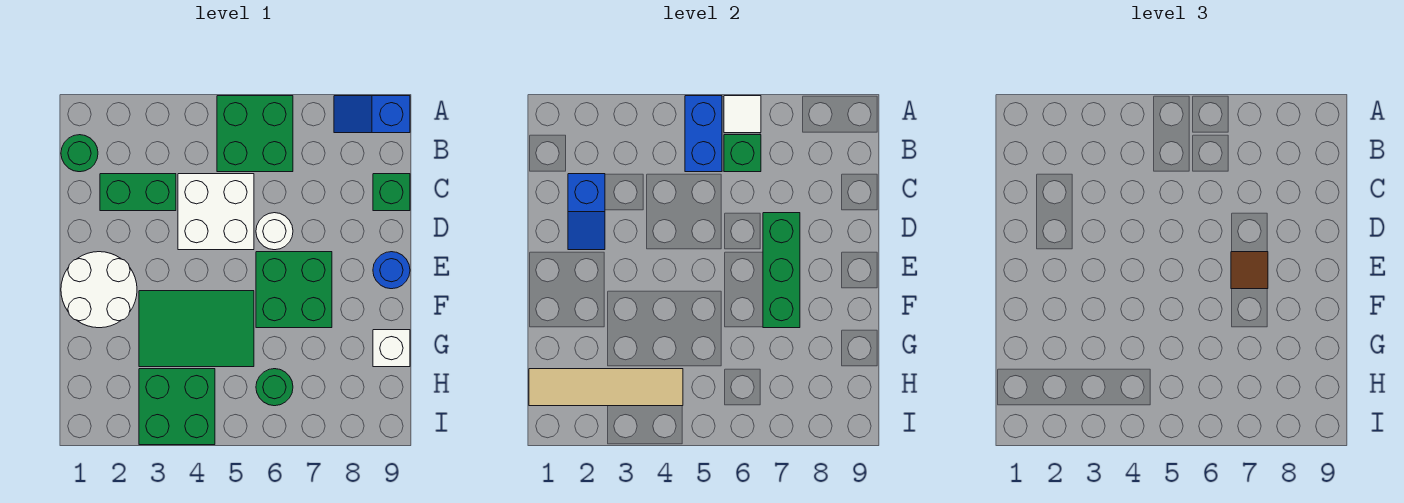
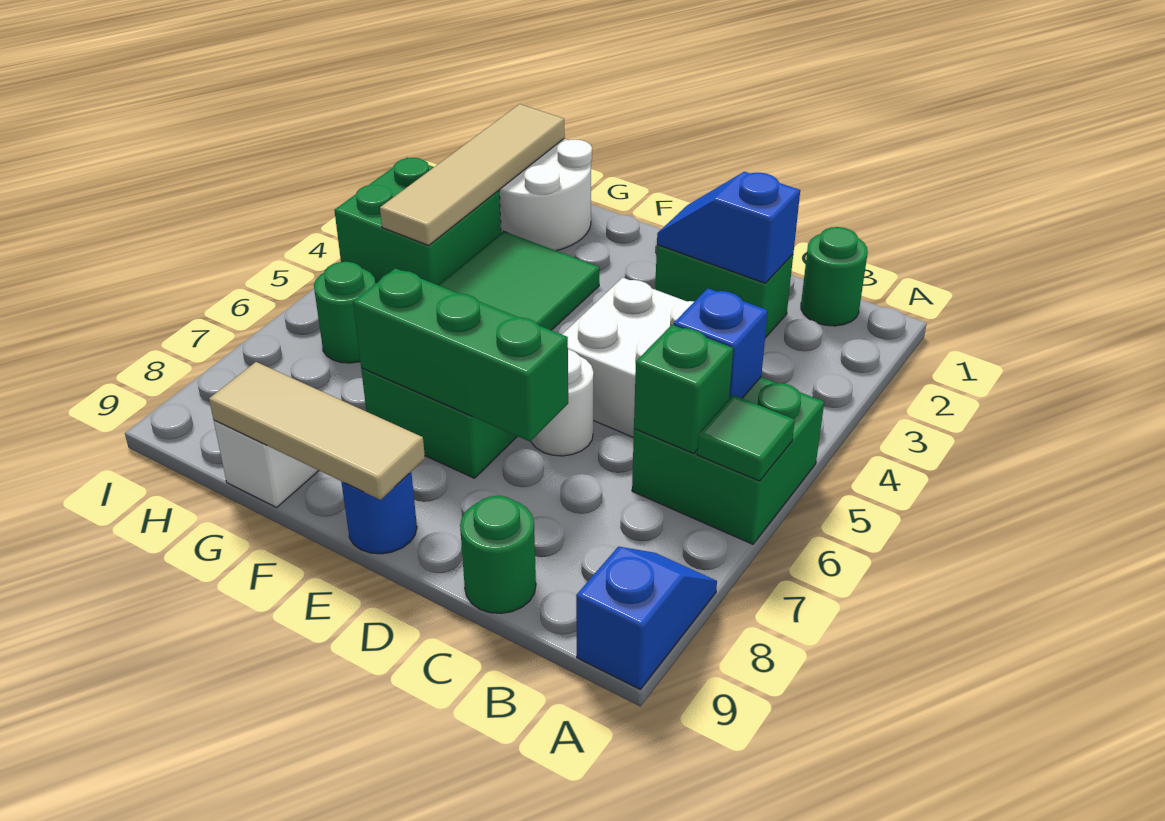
blue brick A5:B5 level 2 -> blue brick B5 level 2
white tile A6 level 2 -> green tile A6 level 2
green brick C2:C3 level 1 -> green brick C2:D2 level 1
green brick C9 level 1 -> green round brick C9 level 1
white round brick E1:F2 level 1 -> white round brick G1:H2 level 1
brown tile E7 level 3 -> none
none -> tan tile E9:G9 level 2

